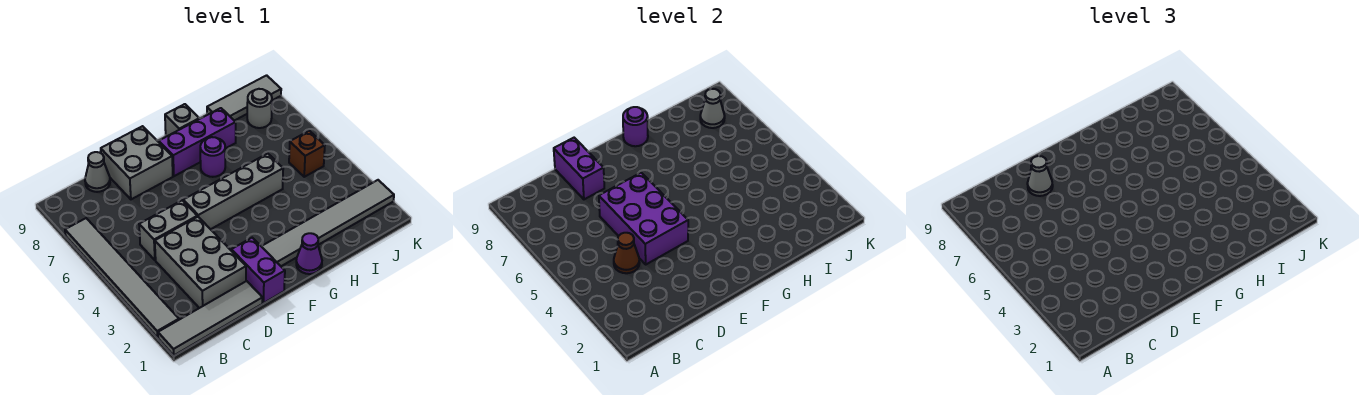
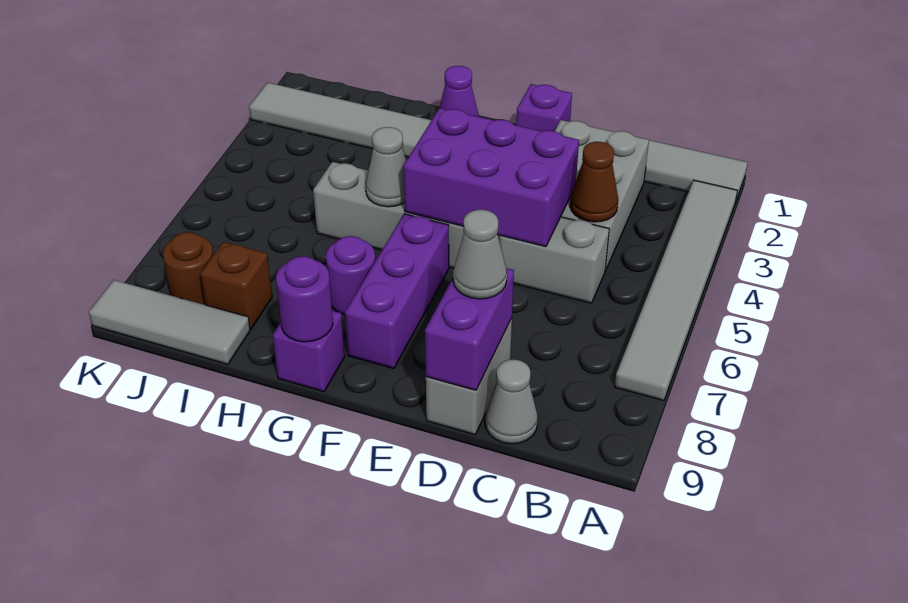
purple brick D4:E6 level 2 -> purple brick D4:F5 level 2
grey brick D8:E9 level 1 -> grey brick D8:D9 level 1
purple brick E1:E2 level 1 -> purple brick E1 level 1
purple brick F8:H8 level 1 -> purple brick F6:F8 level 1
grey brick G9 level 1 -> purple brick G9 level 1
brown brick J5 level 1 -> brown brick I8 level 1
grey round brick J8 level 1 -> brown round brick J8 level 1
grey cone J8 level 2 -> grey cone G5 level 2

